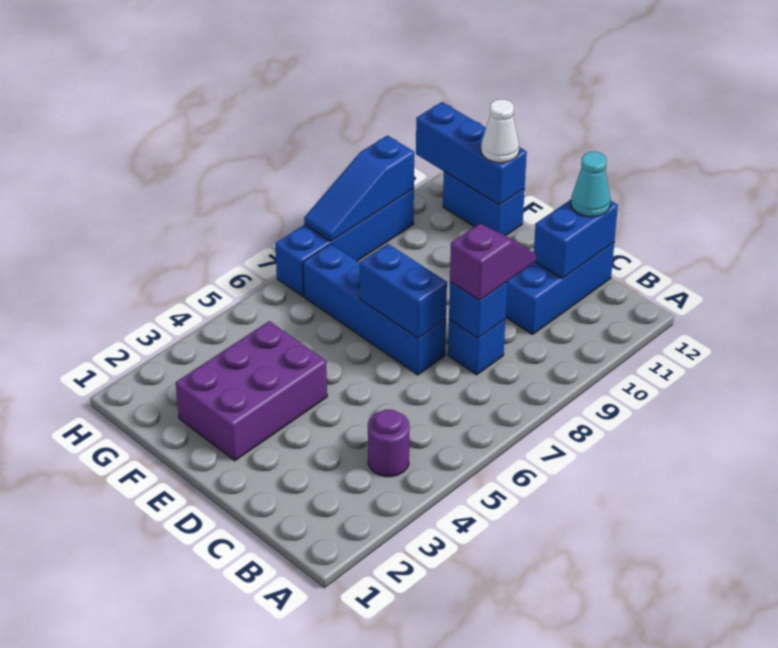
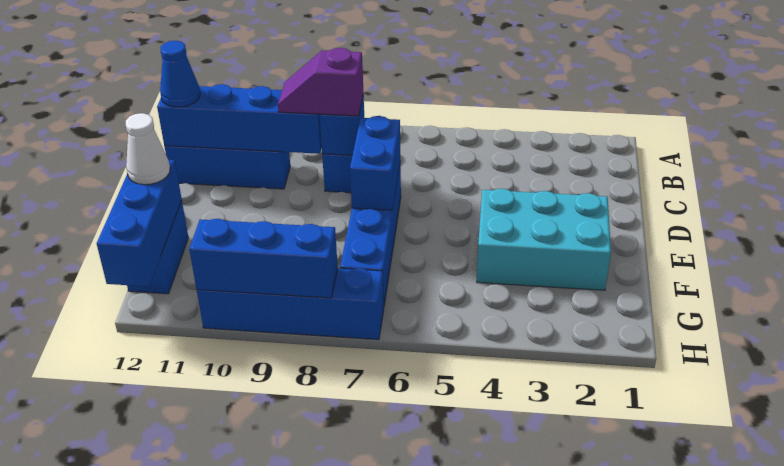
purple round brick B4 level 1 -> none
blue brick C11:C12 level 2 -> blue brick C9:C12 level 2
cyan cone C12 level 3 -> blue cone C12 level 3
purple brick E2:F4 level 1 -> cyan brick E2:F4 level 1
blue slope H8:H10 level 2 top 10 -> blue brick H8:H10 level 2

